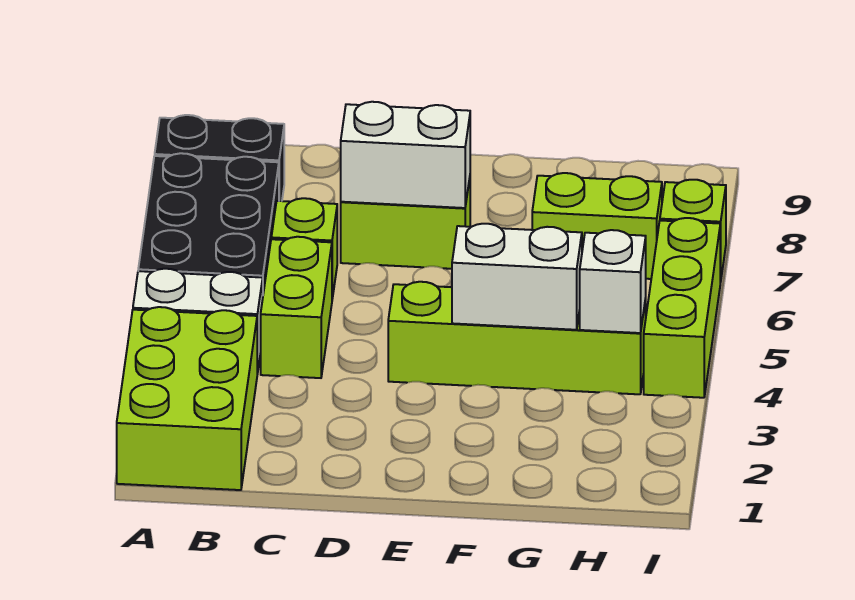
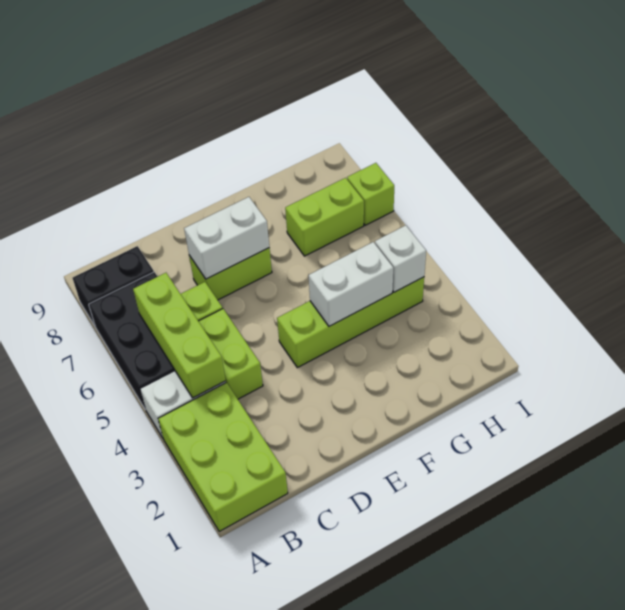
lime brick I4:I6 level 1 -> lime brick B4:B6 level 2

